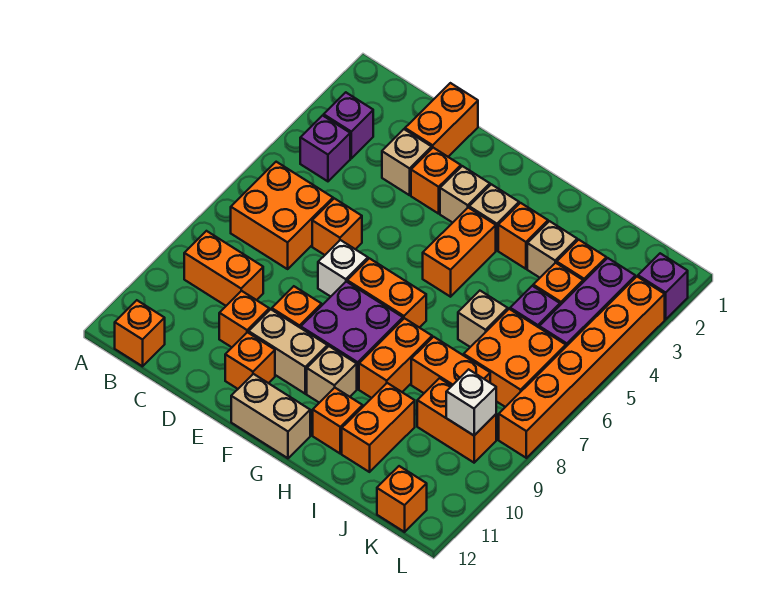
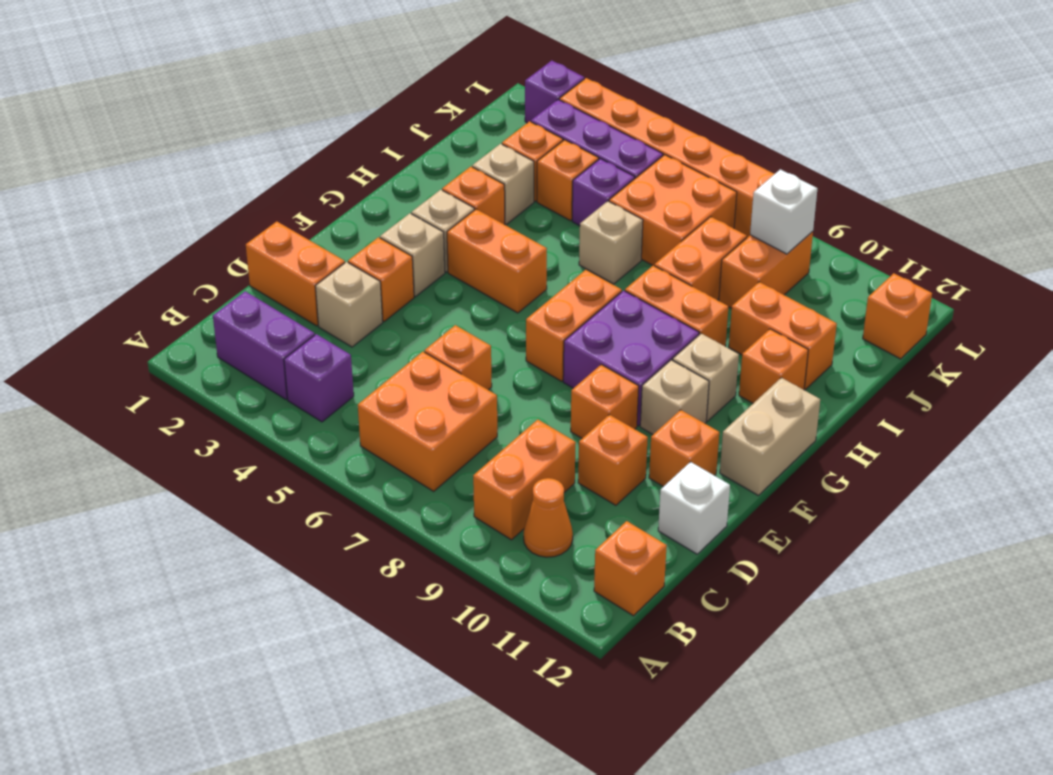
purple brick B3 level 1 -> purple brick B2:B3 level 1
none -> orange cone B10 level 1
white brick E7 level 1 -> white brick D12 level 1
tan brick E10:F10 level 1 -> tan brick F10 level 1

